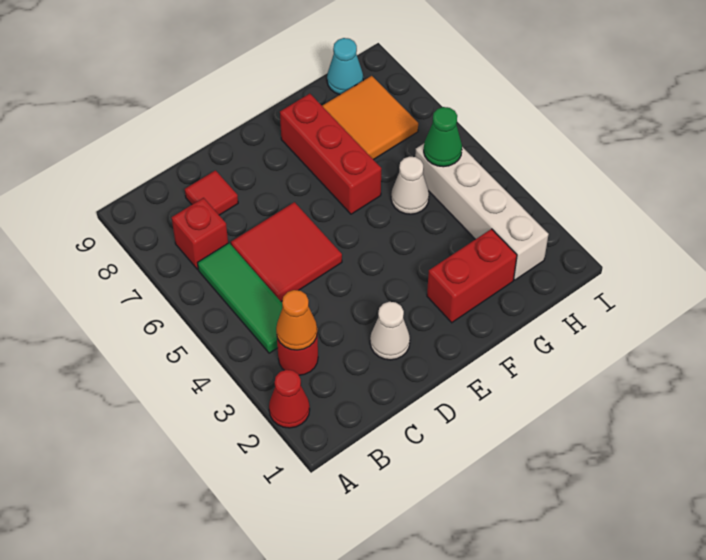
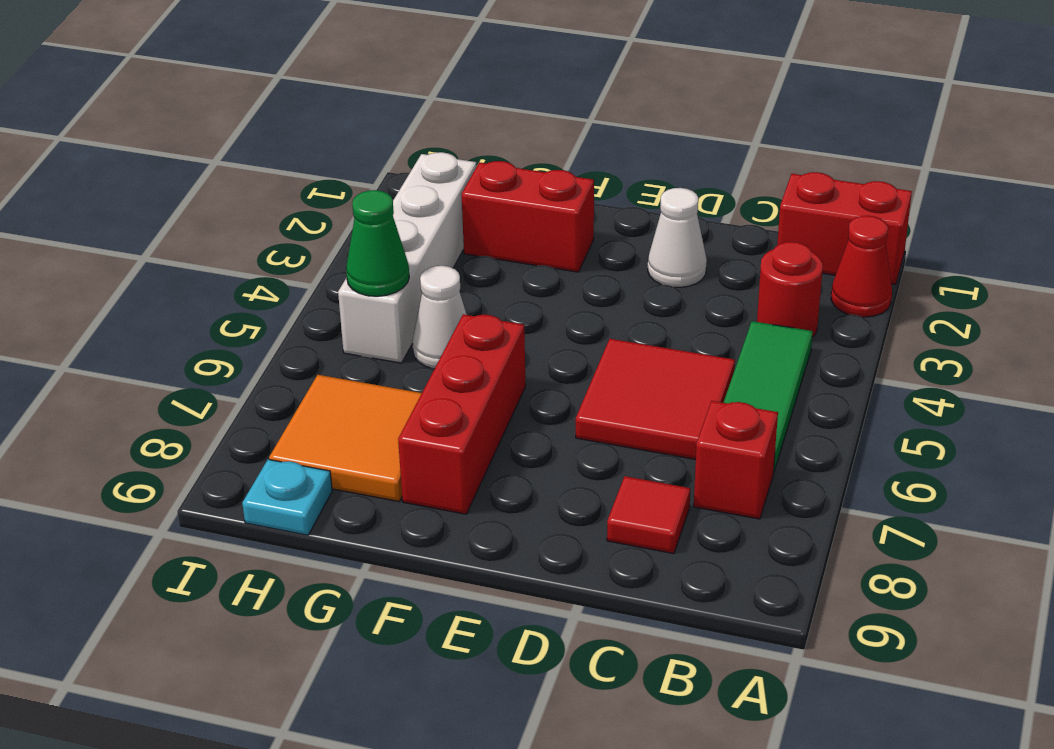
none -> red brick A1:B1 level 1
orange cone B3 level 2 -> none
cyan cone H9 level 1 -> cyan plate H9 level 1

